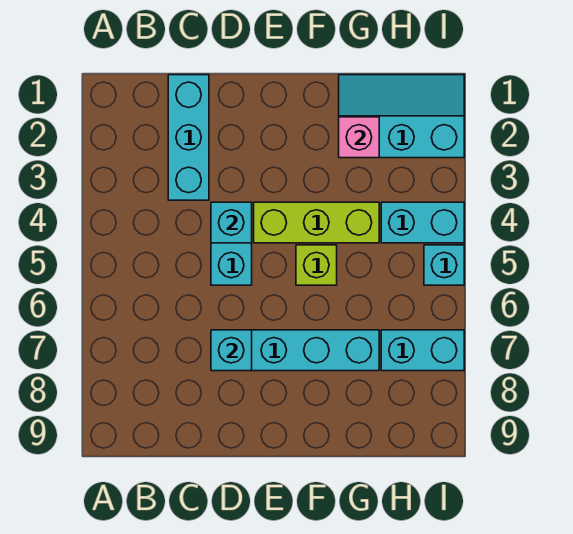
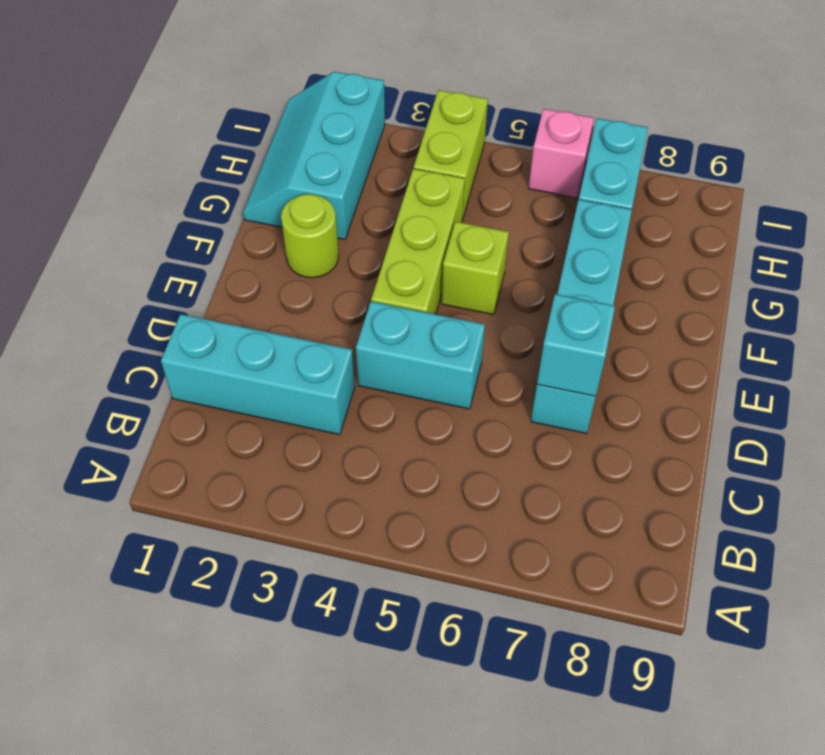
cyan brick D4 level 2 -> none
none -> lime round brick F2 level 1
pink brick G2 level 2 -> pink brick I6 level 1
cyan brick H4:I4 level 1 -> lime brick H4:I4 level 1
cyan brick I5 level 1 -> none

